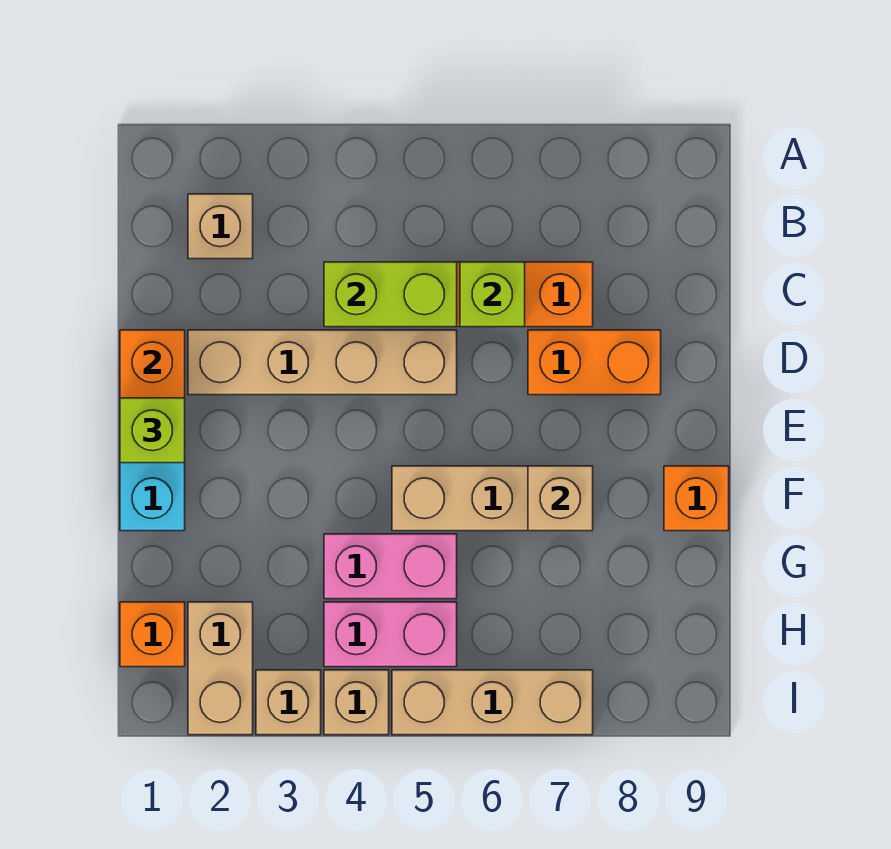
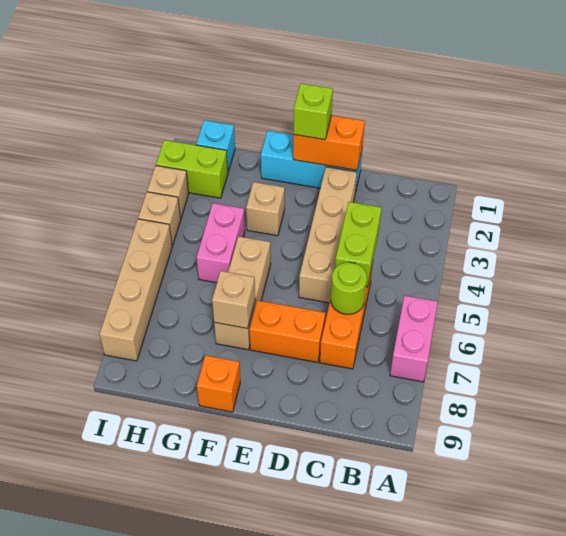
tan brick B2 level 1 -> tan brick F3 level 1
lime brick C6 level 2 -> lime round brick C6 level 2
orange brick D7:D8 level 1 -> orange brick D7:E7 level 1
orange brick H1 level 1 -> cyan brick H1 level 1
tan brick H2:I2 level 1 -> lime brick H2:I2 level 1
pink brick H4:H5 level 1 -> pink brick A6:A7 level 1
tan brick I5:I7 level 1 -> tan brick I5:I8 level 1

